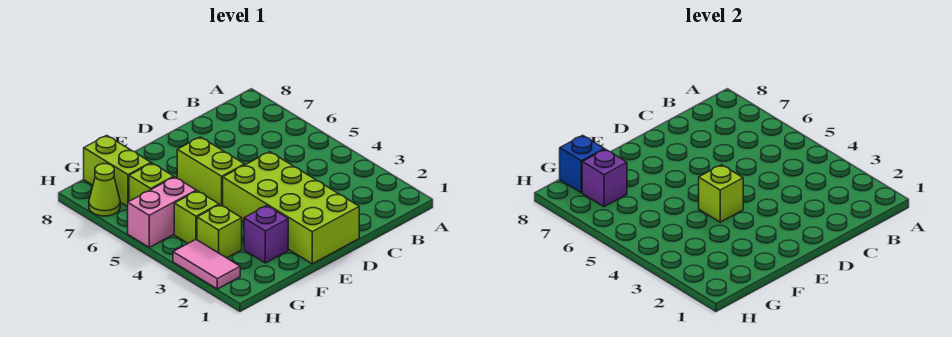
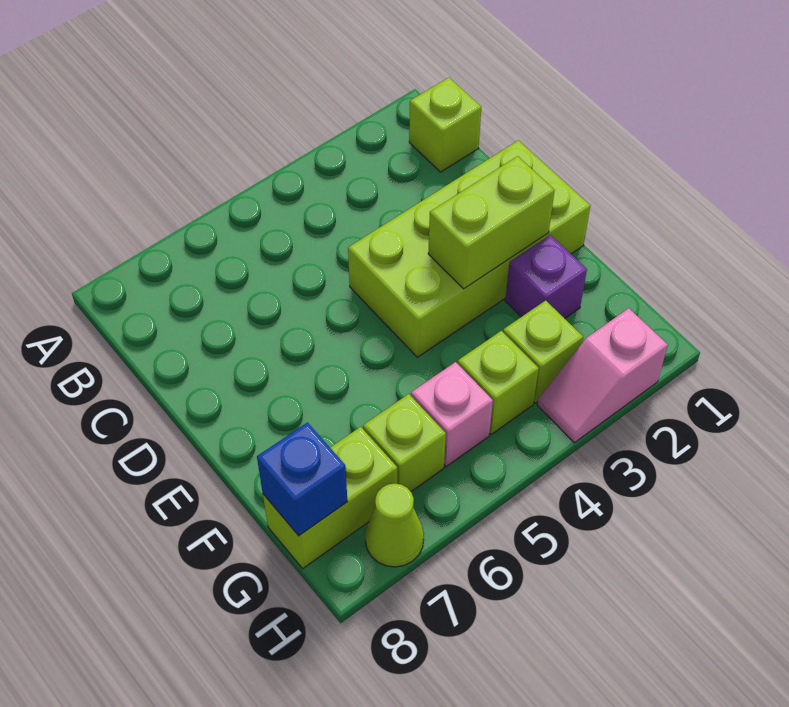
lime brick E4 level 2 -> lime brick B1 level 1
lime brick E5:E6 level 1 -> lime brick E2:E3 level 2
pink brick G5:H5 level 1 -> pink brick G5 level 1
purple brick G7 level 2 -> none
pink tile H2:H3 level 1 -> pink slope H2:H3 level 1 top 2

